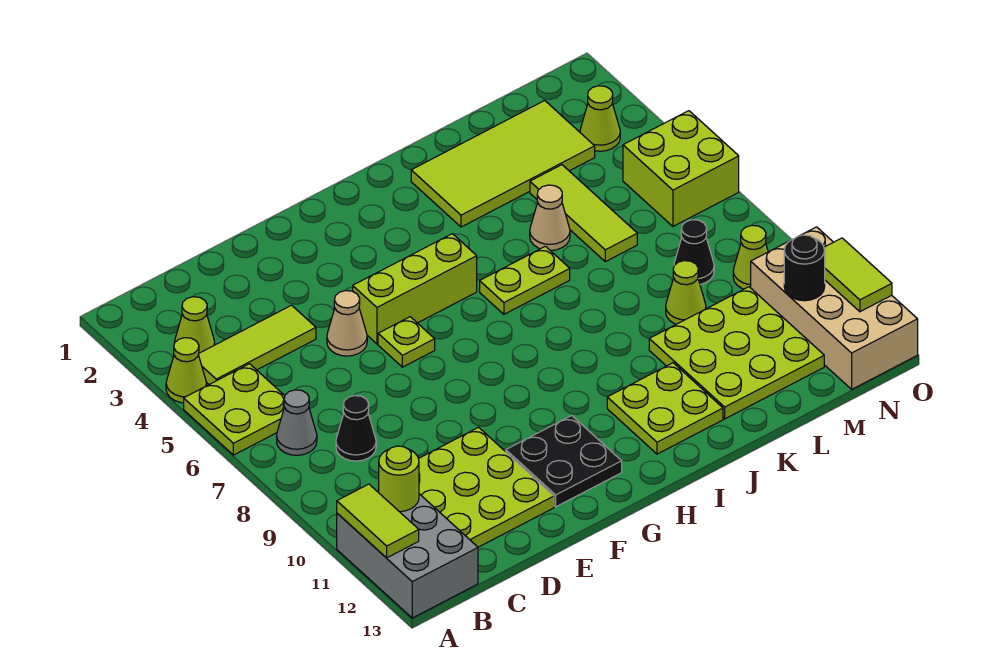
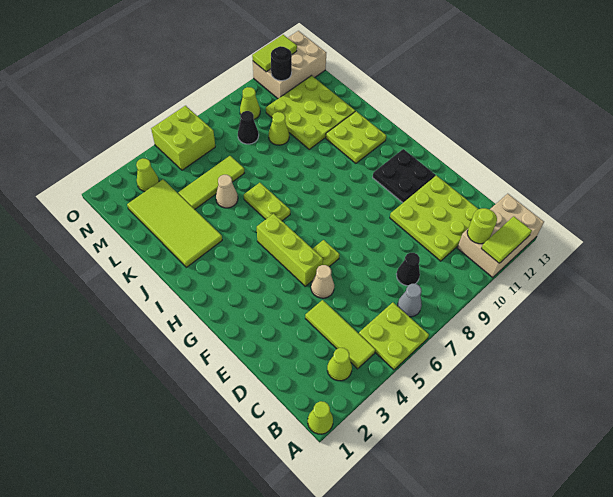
lime cone A4 level 1 -> lime cone A1 level 1
grey brick A11:B13 level 1 -> tan brick A11:B13 level 1
tan brick N10:O13 level 1 -> tan brick N11:O13 level 1

